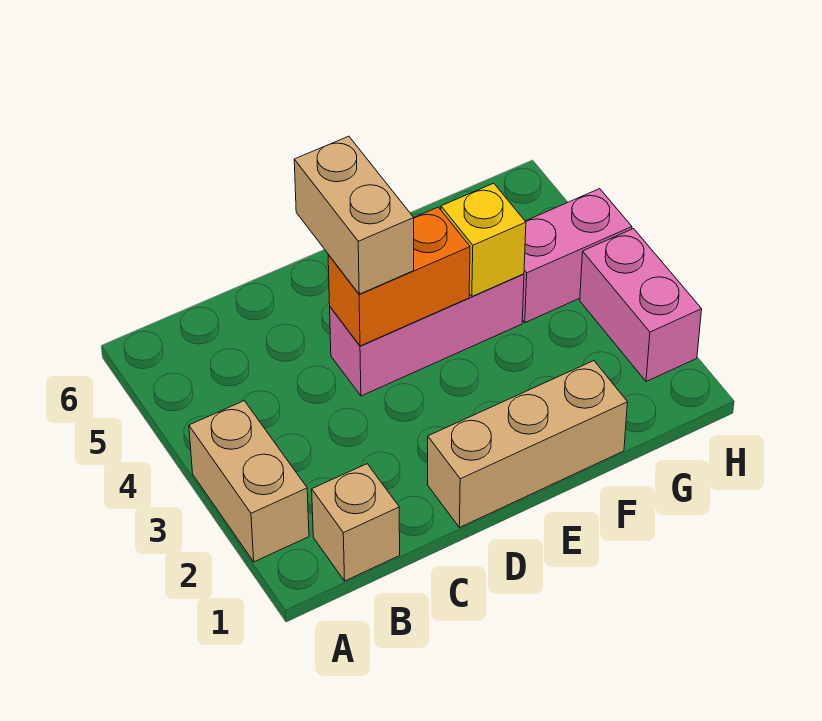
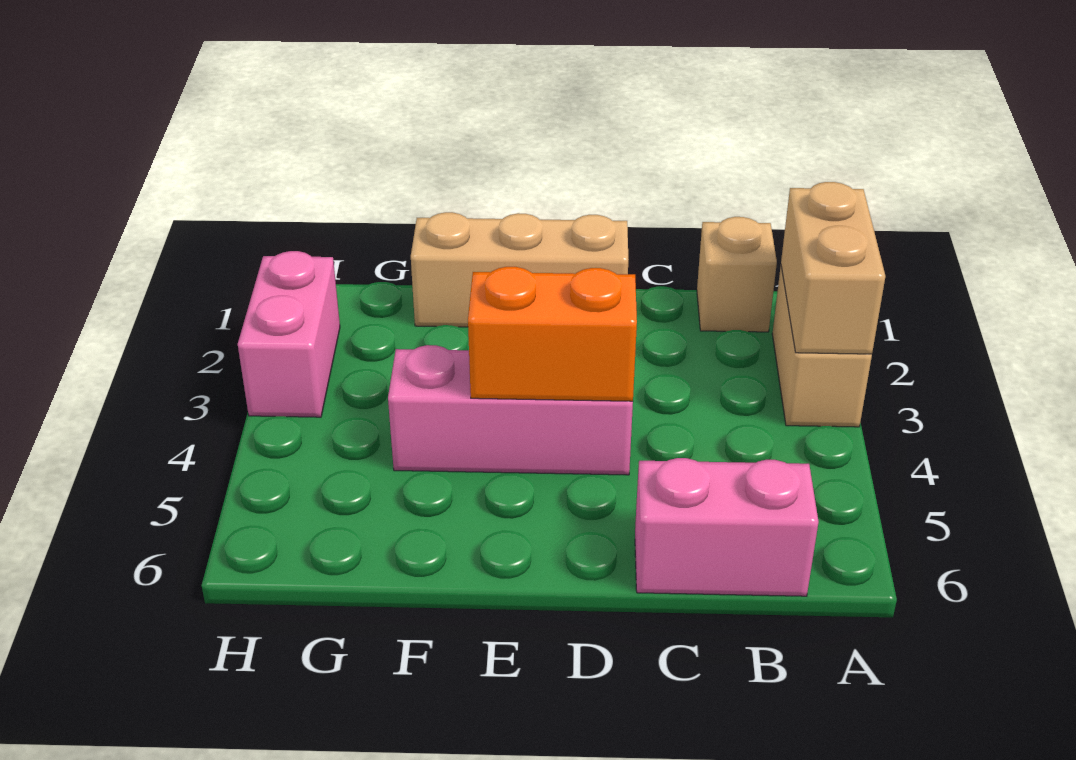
tan brick D4:D5 level 3 -> tan brick A2:A3 level 2
yellow brick F4 level 2 -> none
pink brick G4:H4 level 1 -> pink brick B6:C6 level 1

